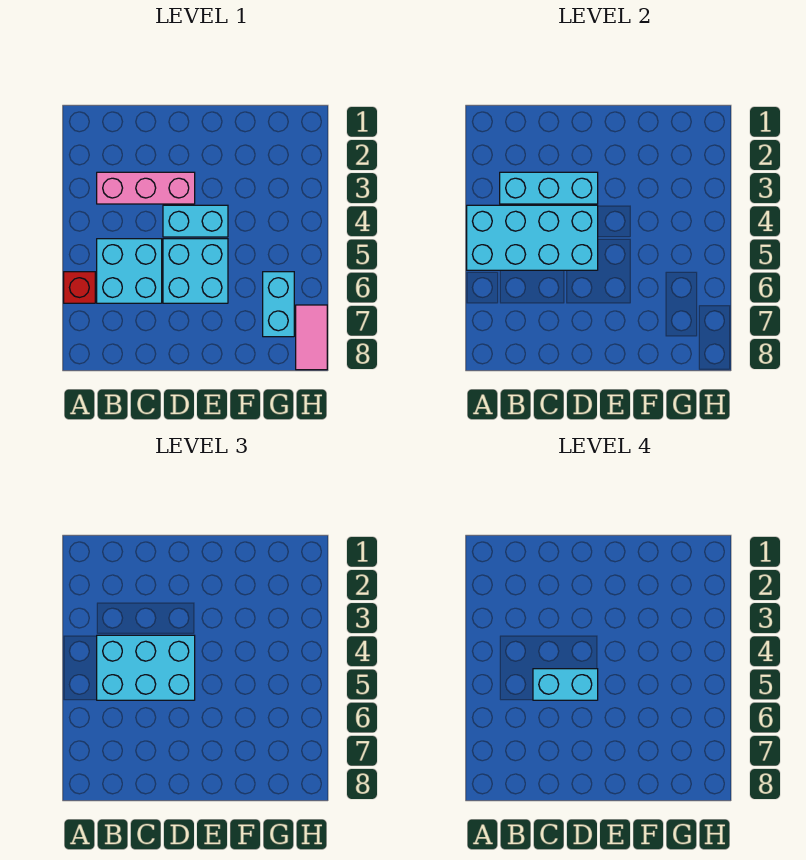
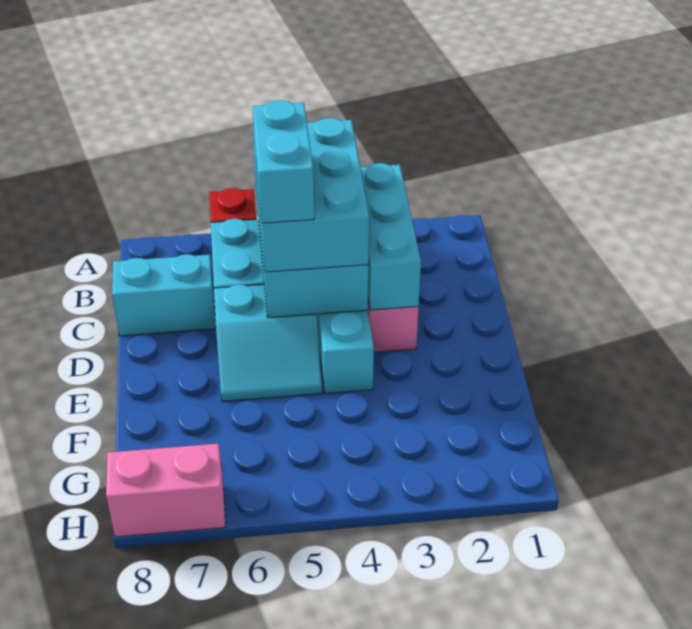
cyan brick D5:E6 level 1 -> cyan slope D5:E6 level 1 top D
cyan brick G6:G7 level 1 -> cyan brick C7:C8 level 1
pink tile H7:H8 level 1 -> pink brick H7:H8 level 1

